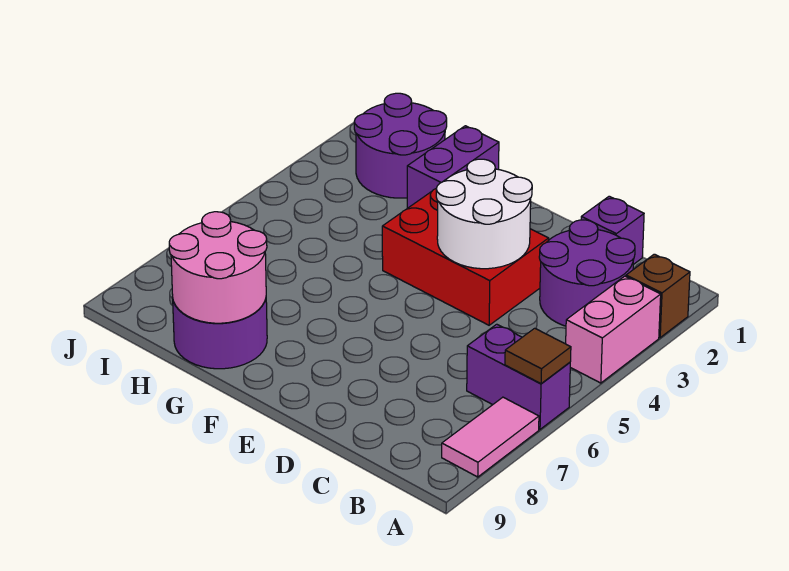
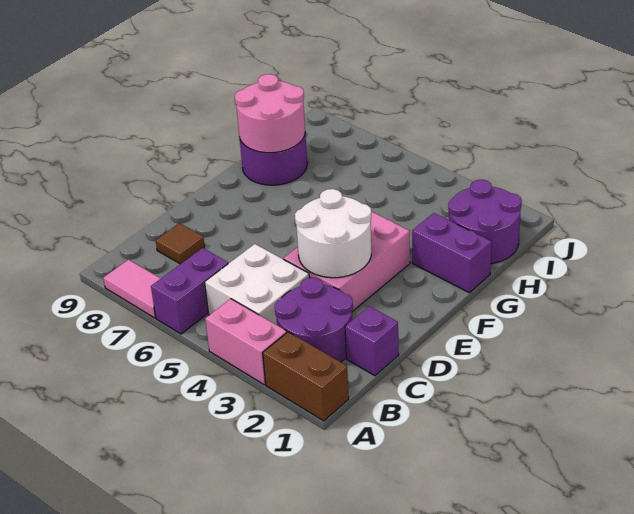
brown brick A2 level 1 -> brown brick A1:A2 level 1
brown tile A6 level 2 -> brown tile C8 level 1
none -> white brick B4:C5 level 1
red brick D3:F4 level 1 -> pink brick D3:F4 level 1

